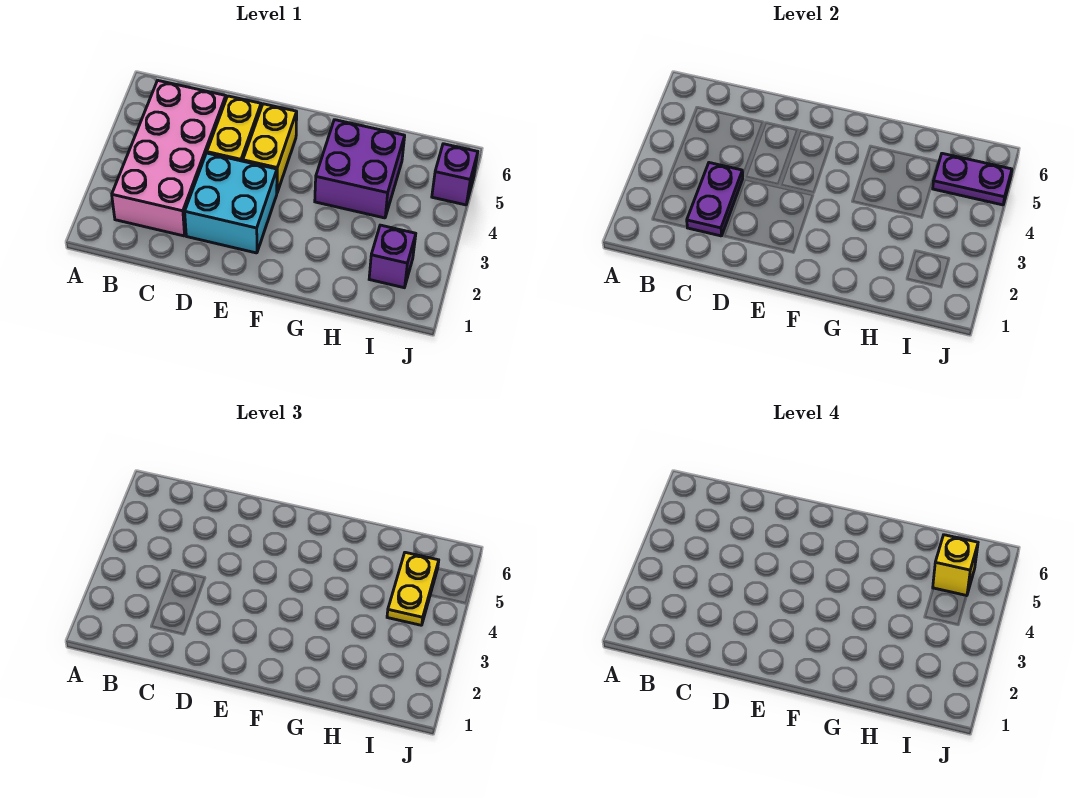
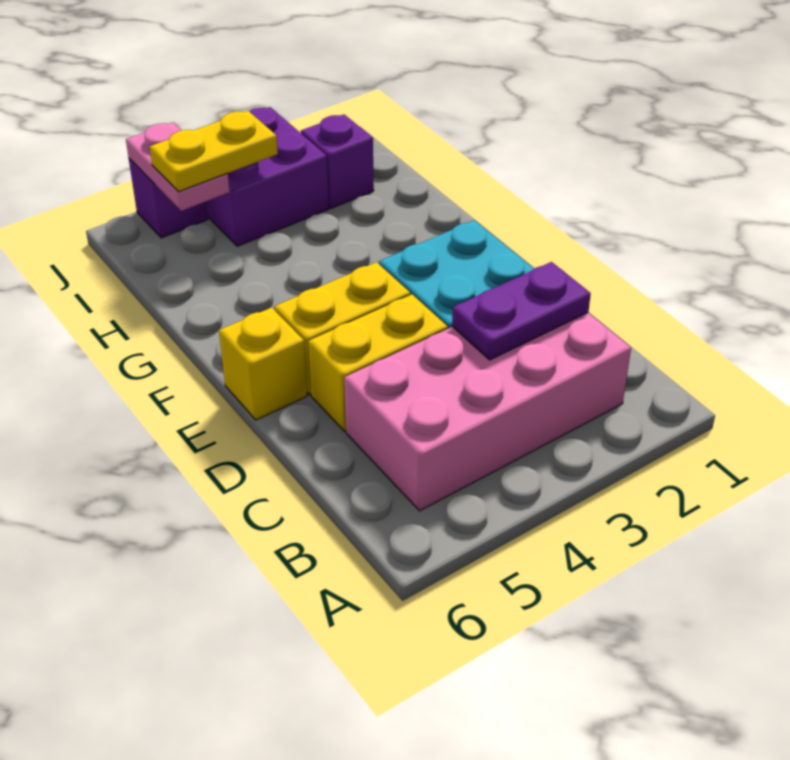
purple brick G4:H5 level 1 -> purple brick I3:J4 level 1
purple plate I5:J5 level 2 -> pink plate I5:J5 level 2
yellow brick I5 level 4 -> yellow brick E6 level 1

